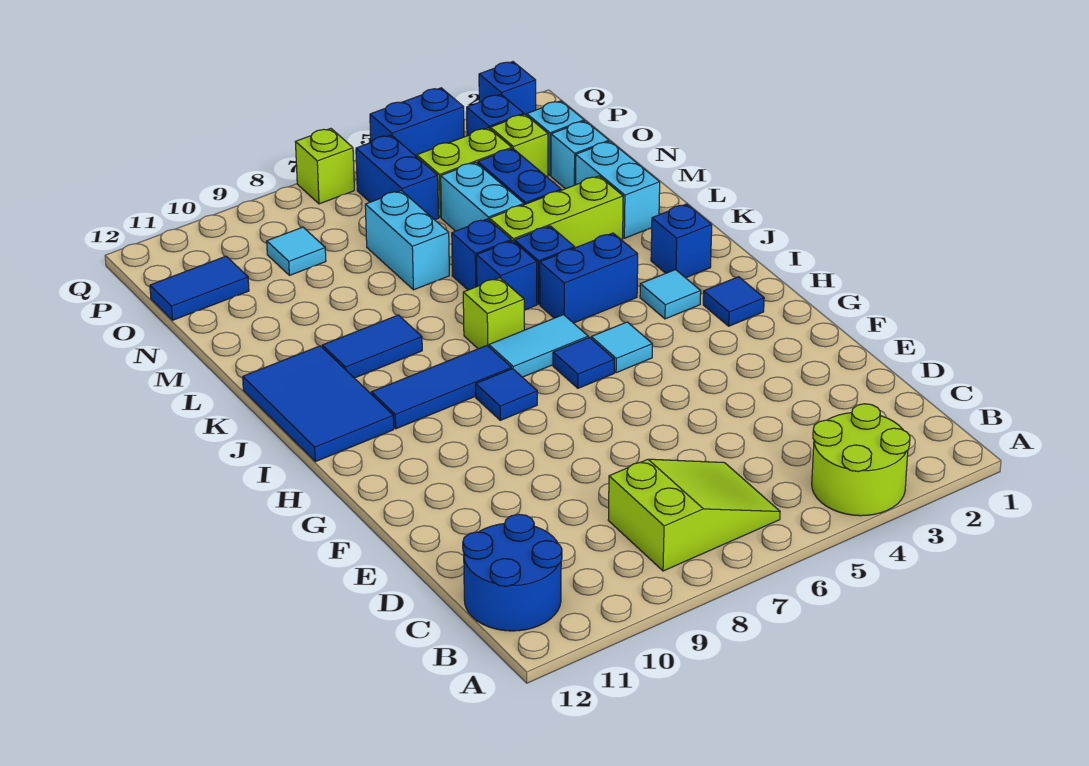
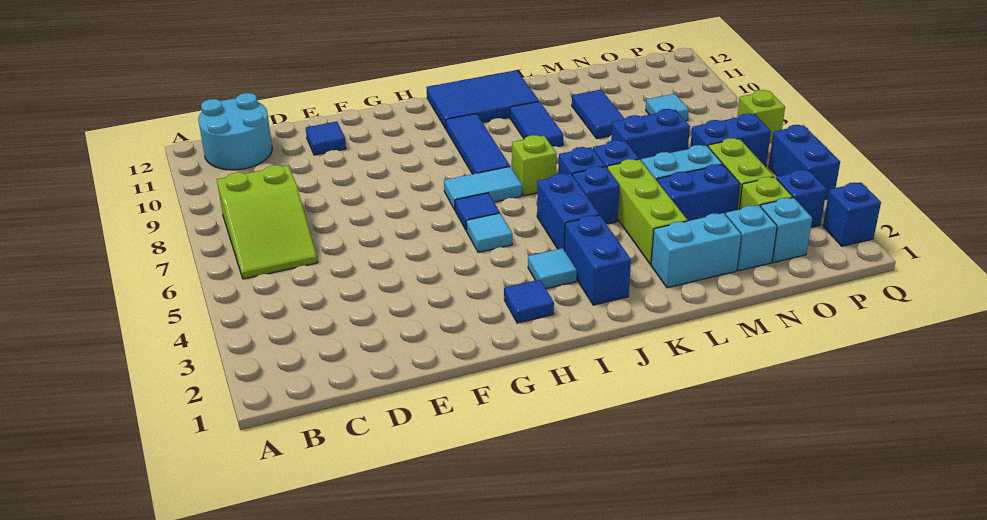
lime round brick A3:B4 level 1 -> none
blue round brick B11:C12 level 1 -> cyan round brick B11:C12 level 1
blue tile H8 level 1 -> blue tile E11 level 1
cyan tile I6:I7 level 1 -> cyan tile H7:I7 level 1
blue brick J2 level 1 -> blue brick J2:J3 level 1
cyan brick M7:N7 level 1 -> blue brick M7:N7 level 1
blue tile O11:O12 level 1 -> blue tile M9:M10 level 1

